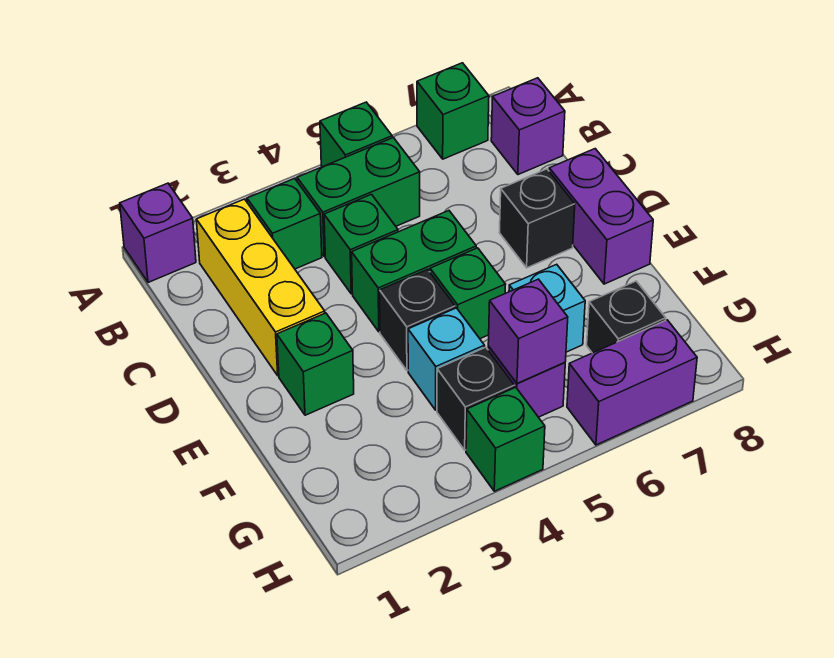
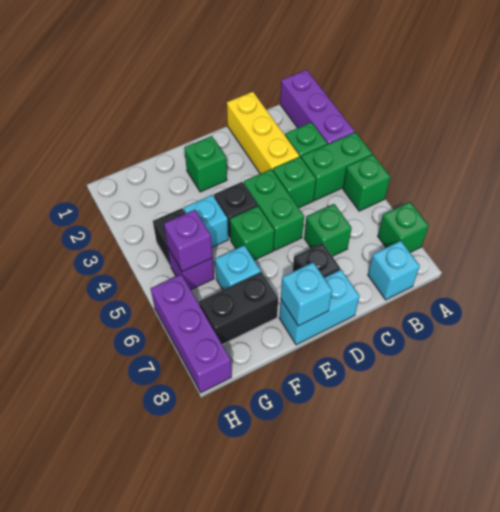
purple brick A1 level 1 -> purple brick A1:A3 level 1
yellow brick B2:D2 level 1 -> yellow brick C1:C3 level 1
green brick B4:B5 level 1 -> green brick A4:B4 level 1
purple brick B8 level 1 -> cyan brick B8 level 1
purple brick D8:E8 level 1 -> cyan brick D8:E8 level 1
none -> cyan brick E8 level 2
black brick G7 level 1 -> black brick F7:G7 level 1
green brick H4 level 1 -> green brick C6 level 1
purple brick H6:H7 level 1 -> purple brick H6:H8 level 1

